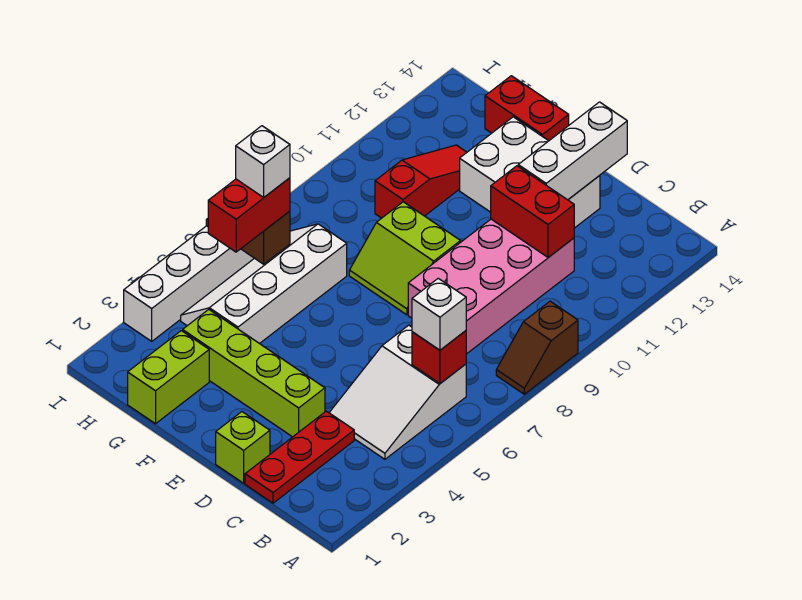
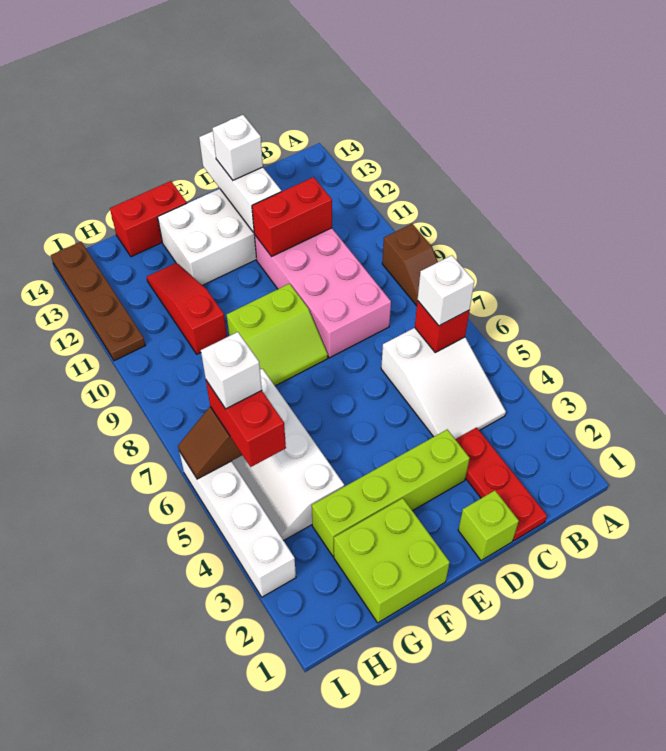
none -> white brick D13 level 3
lime brick G1:G2 level 1 -> lime brick F1:G2 level 1
none -> brown plate I11:I14 level 1

